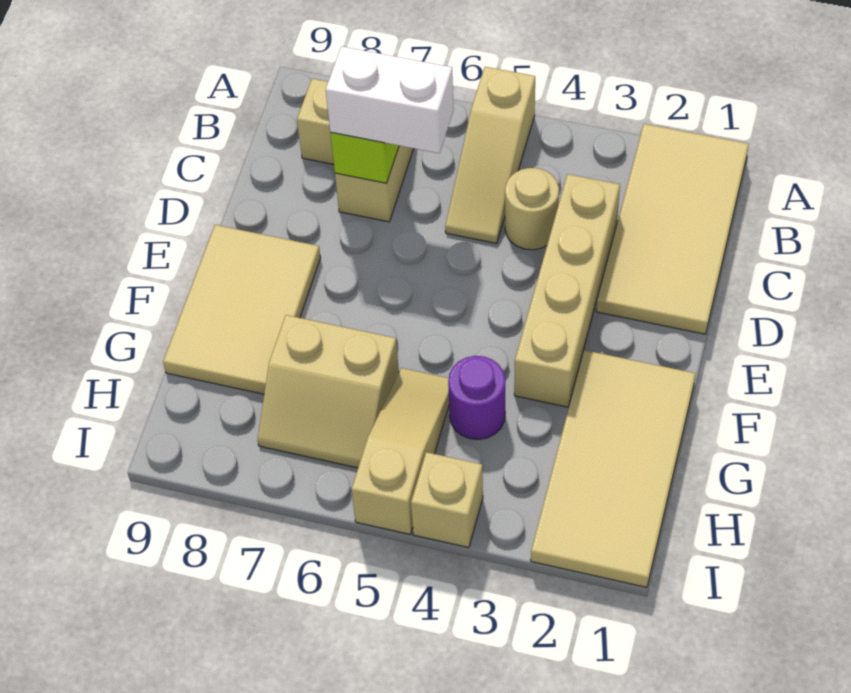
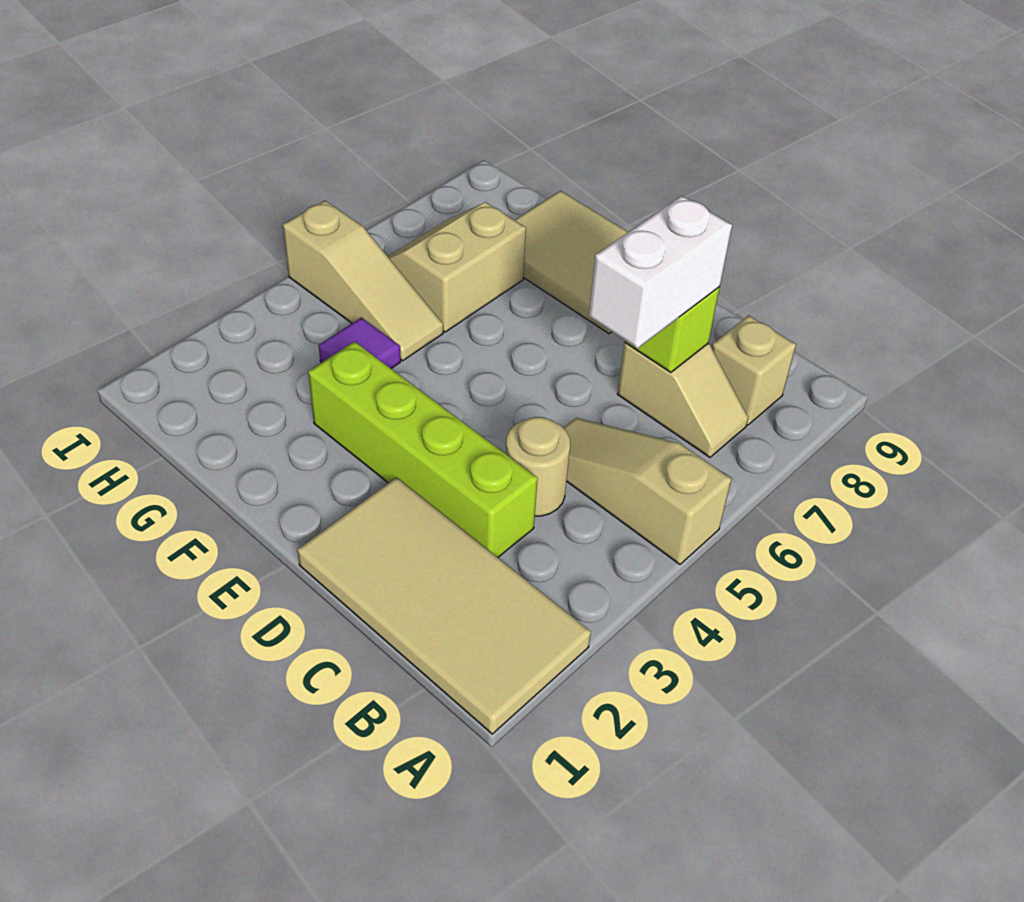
tan brick C3:F3 level 1 -> lime brick C3:F3 level 1
tan tile F1:I2 level 1 -> none
purple round brick G4 level 1 -> purple tile G4 level 1
tan brick I4 level 1 -> none

